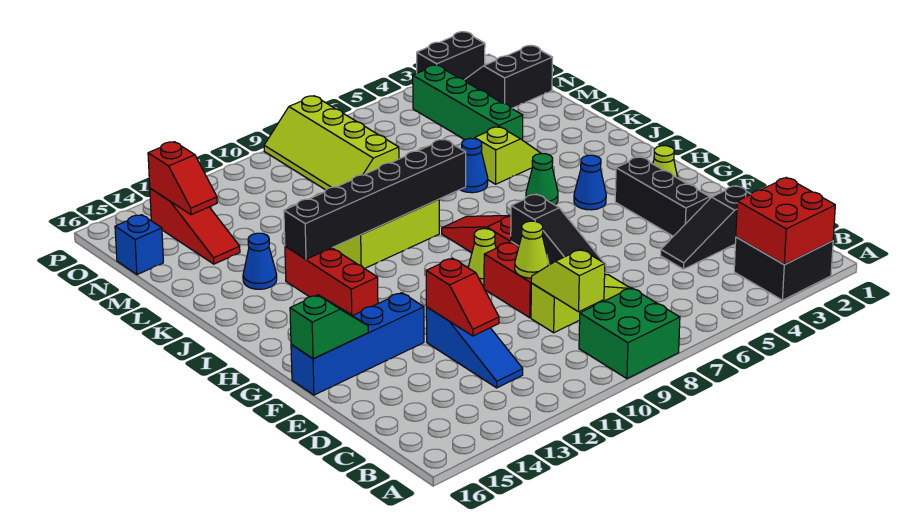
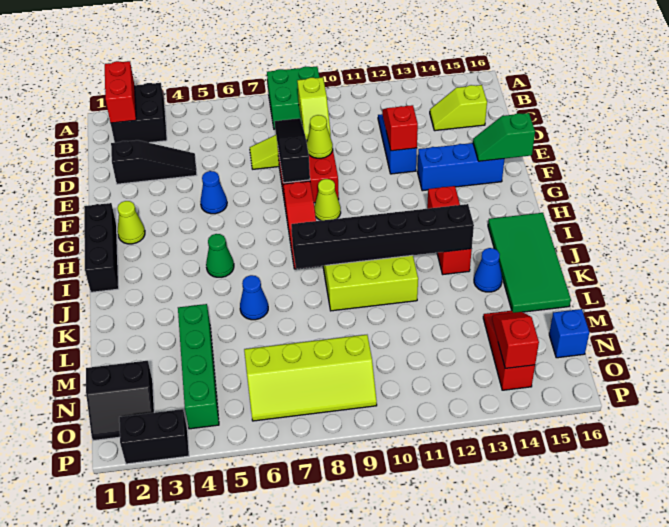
red brick A2:B3 level 2 -> red brick A2:B2 level 2
black brick E3:G3 level 1 -> black brick G1:I1 level 1
blue brick F13:F16 level 1 -> blue brick F13:F15 level 1
blue cone H4 level 1 -> blue cone F5 level 1
none -> green tile I15:L16 level 1
lime slope K4:K5 level 1 top 5 -> lime slope C14:C15 level 1 top 15
lime slope M8:P9 level 1 top 8 -> lime slope N6:O9 level 1 top N

